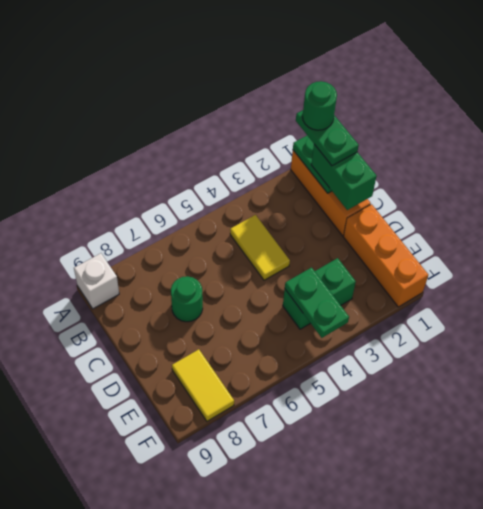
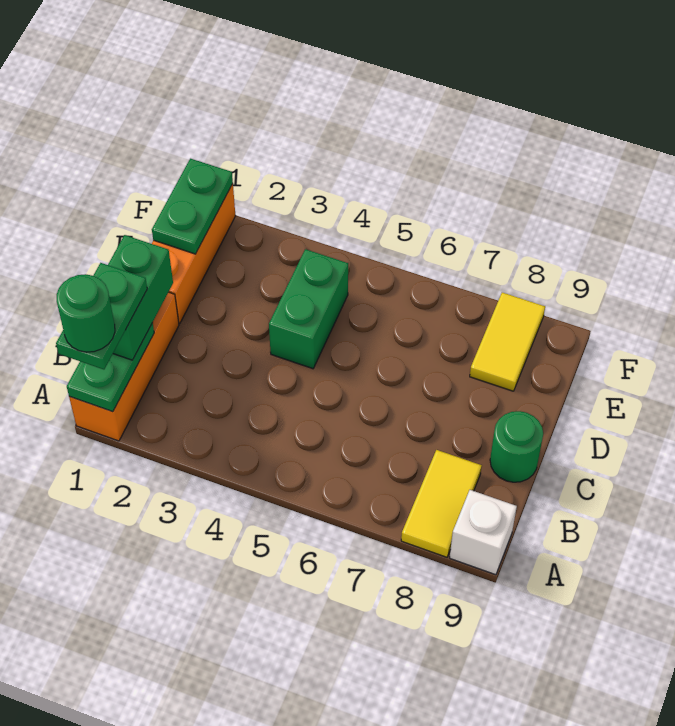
yellow tile B4:C4 level 1 -> yellow tile A8:B8 level 1
green round brick C7 level 1 -> green round brick C9 level 1
green brick E3:E4 level 1 -> green brick D4:E4 level 1
green plate E4:F4 level 2 -> green plate E1:F1 level 2

